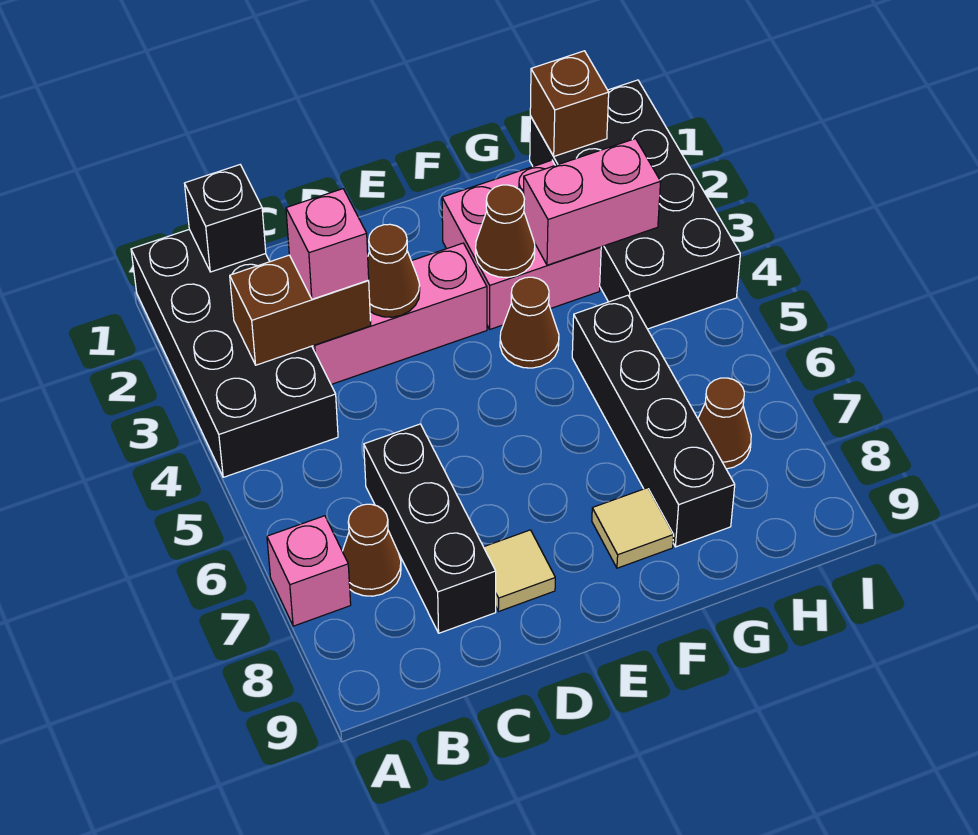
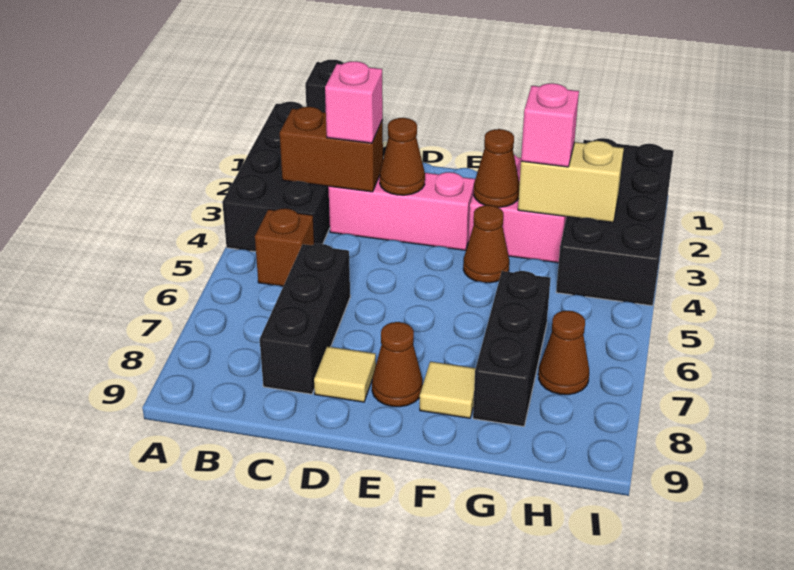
pink brick A7 level 1 -> pink brick G3 level 3
brown cone B7 level 1 -> brown cone E8 level 1
pink brick G3:H3 level 2 -> tan brick G3:H3 level 2
black brick G5:G8 level 1 -> black brick G6:G8 level 1
brown brick H1 level 2 -> brown brick B5 level 1

